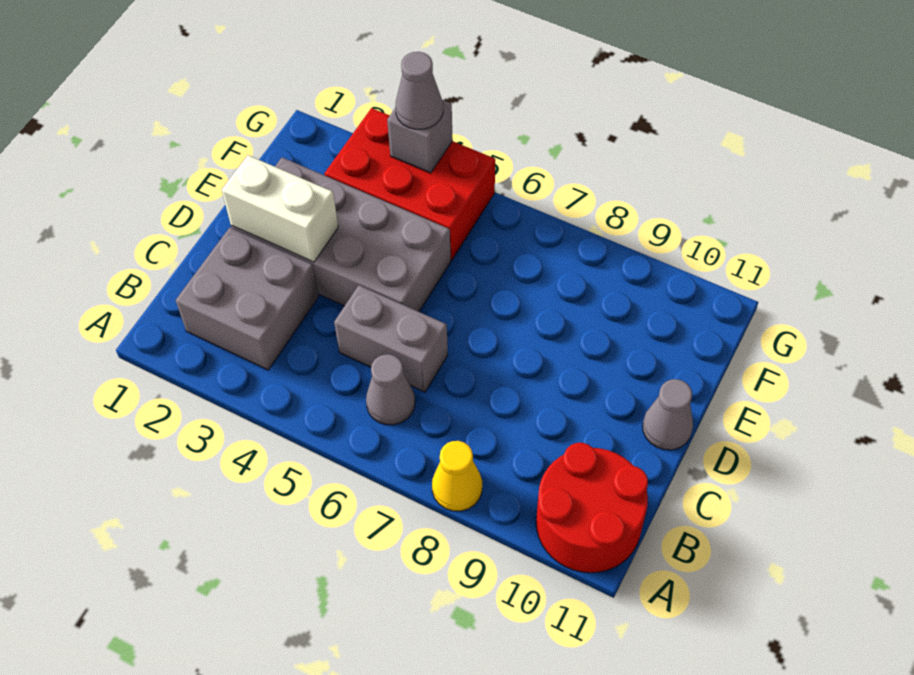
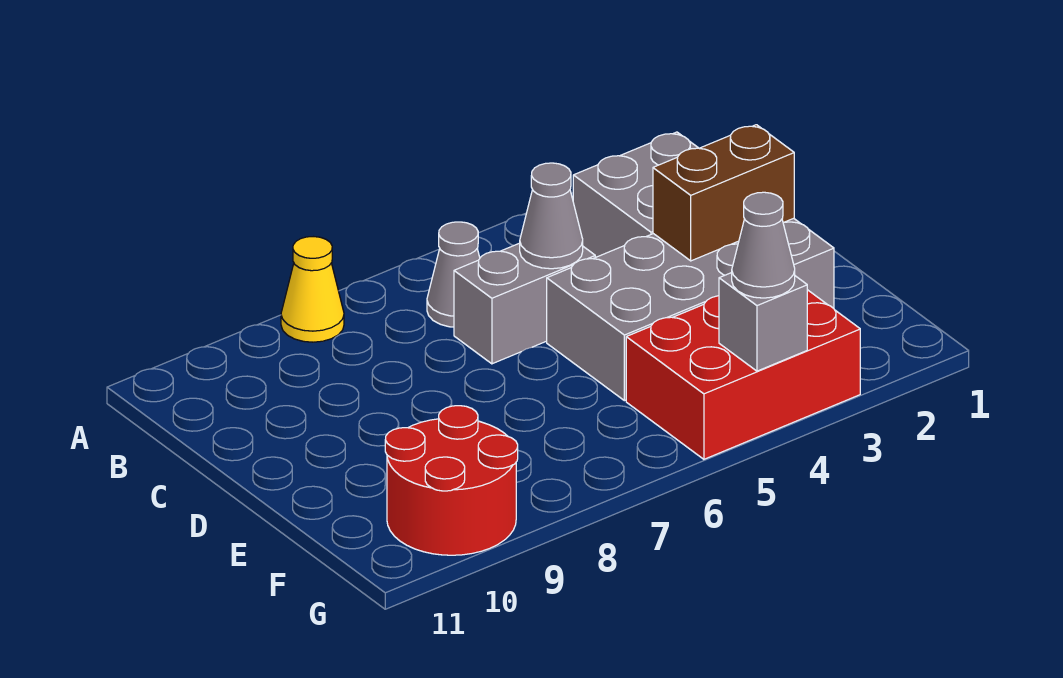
red round brick A10:B11 level 1 -> red round brick F9:G10 level 1
white brick D2:D3 level 2 -> brown brick D2:D3 level 2
grey cone D11 level 1 -> grey cone C5 level 2

